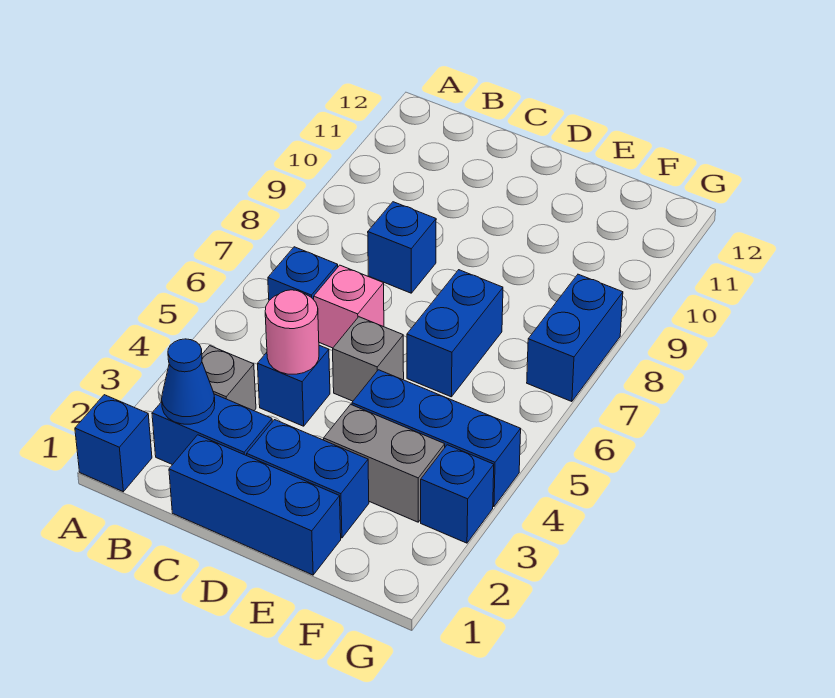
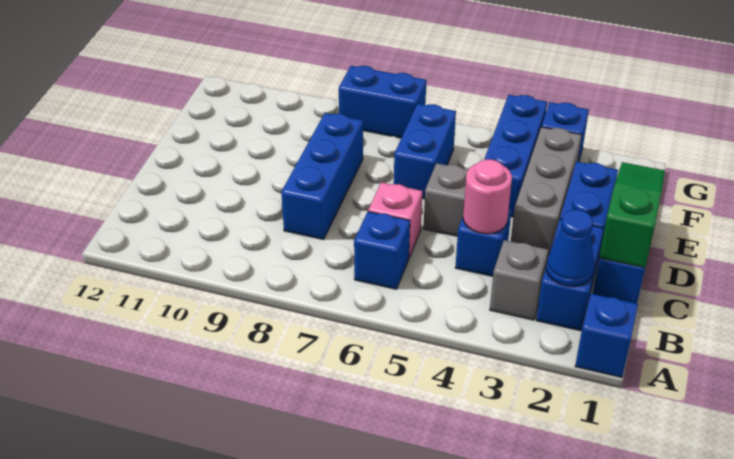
none -> green slope C1:E1 level 2 top C
blue brick C8 level 1 -> blue brick C8:E8 level 1
grey brick E3:F3 level 1 -> grey brick D3:F3 level 1
blue brick E6:E7 level 1 -> blue brick E6:F6 level 1

